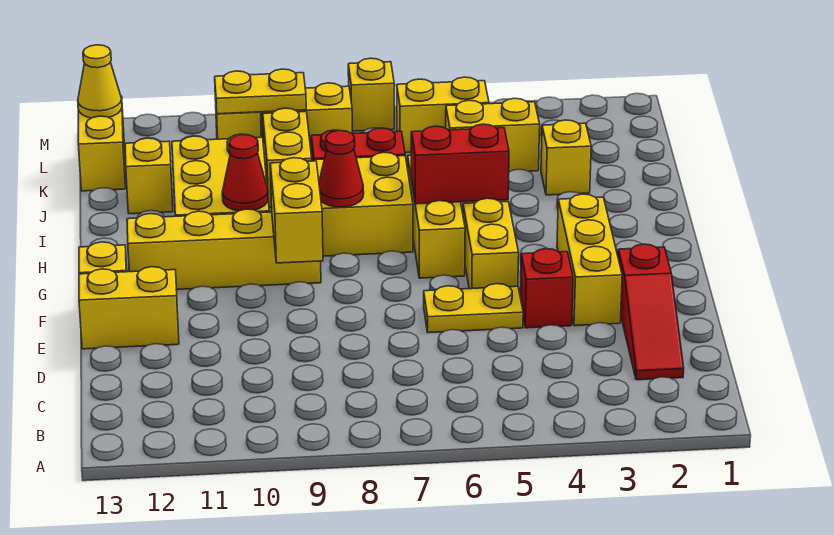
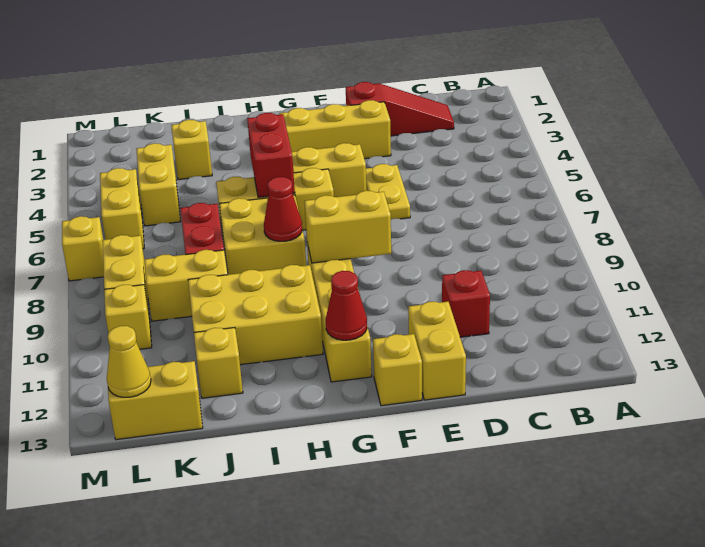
red brick E4 level 1 -> red brick D11 level 1
red cone H10 level 2 -> red cone G12 level 2
yellow plate L9:L10 level 2 -> none

